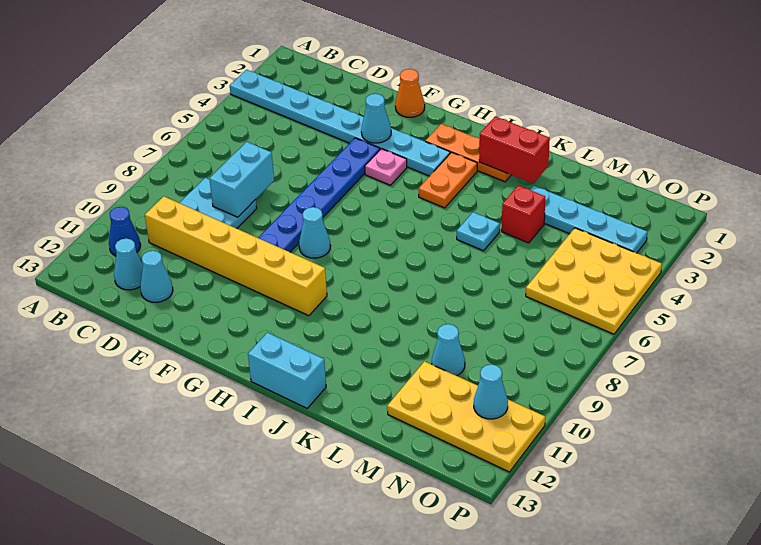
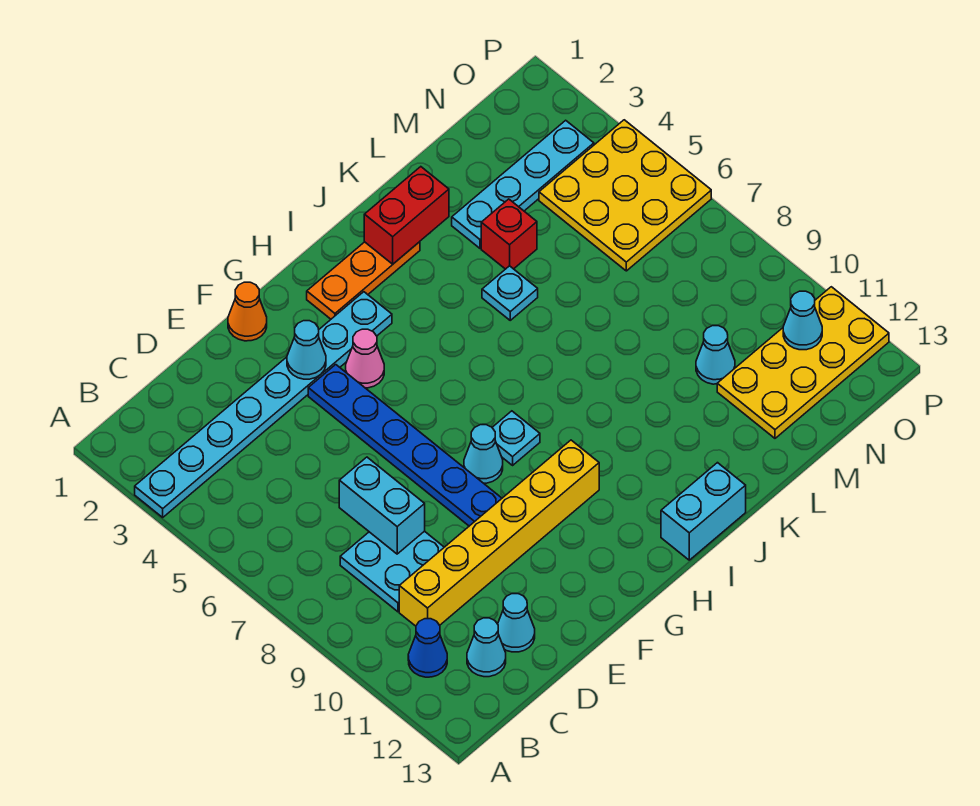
pink plate G4 level 1 -> pink cone G4 level 1
none -> cyan plate H8 level 1
orange plate I3:I4 level 1 -> none

